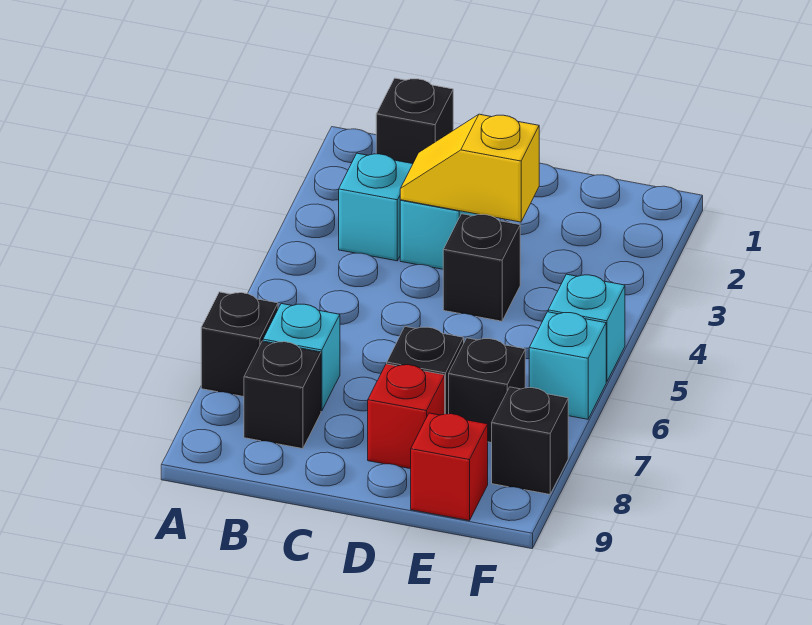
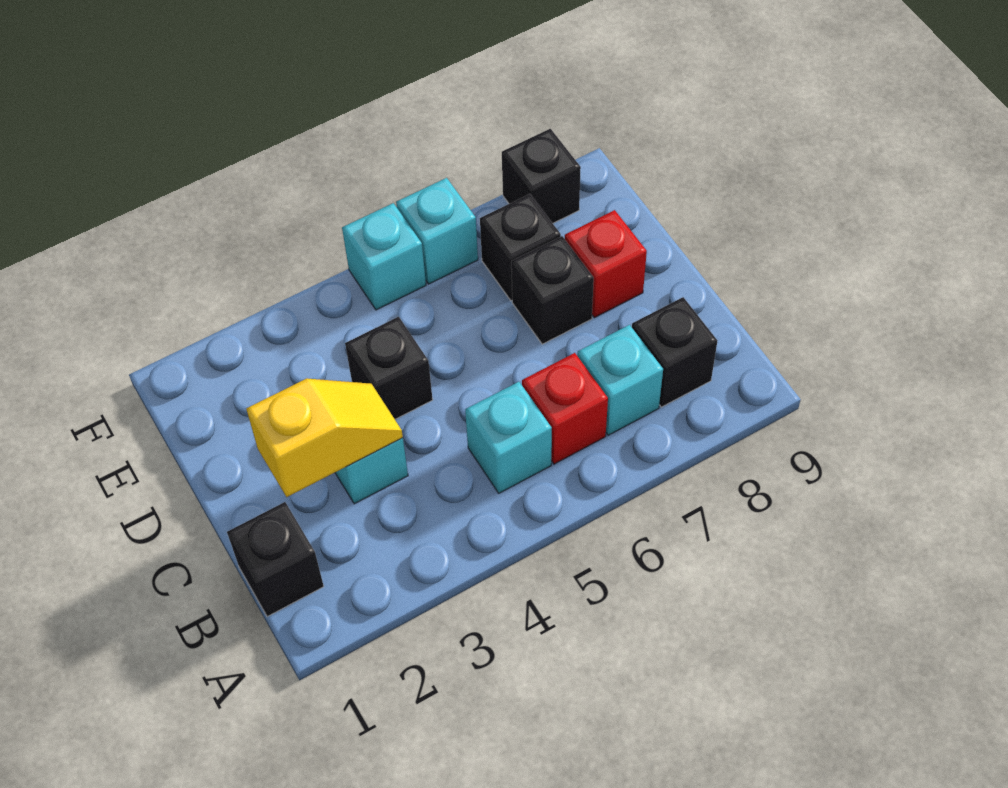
black brick A7 level 1 -> none
cyan brick B3 level 1 -> cyan brick B5 level 1
yellow slope C3:D3 level 2 top D -> yellow slope C2:C3 level 2 top 2
red brick E9 level 1 -> red brick B6 level 1

